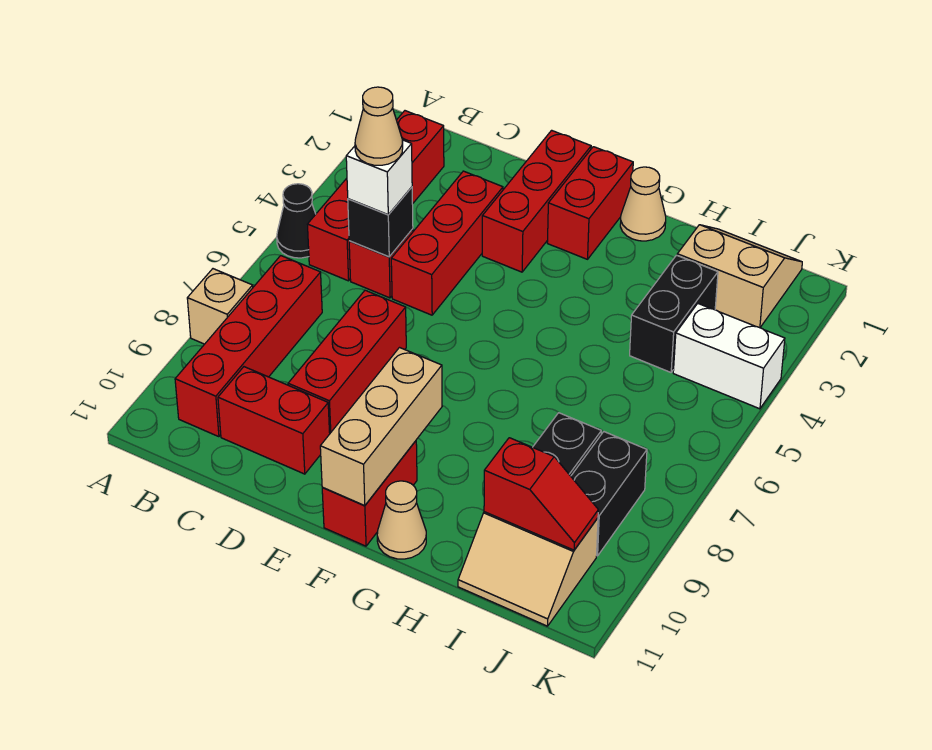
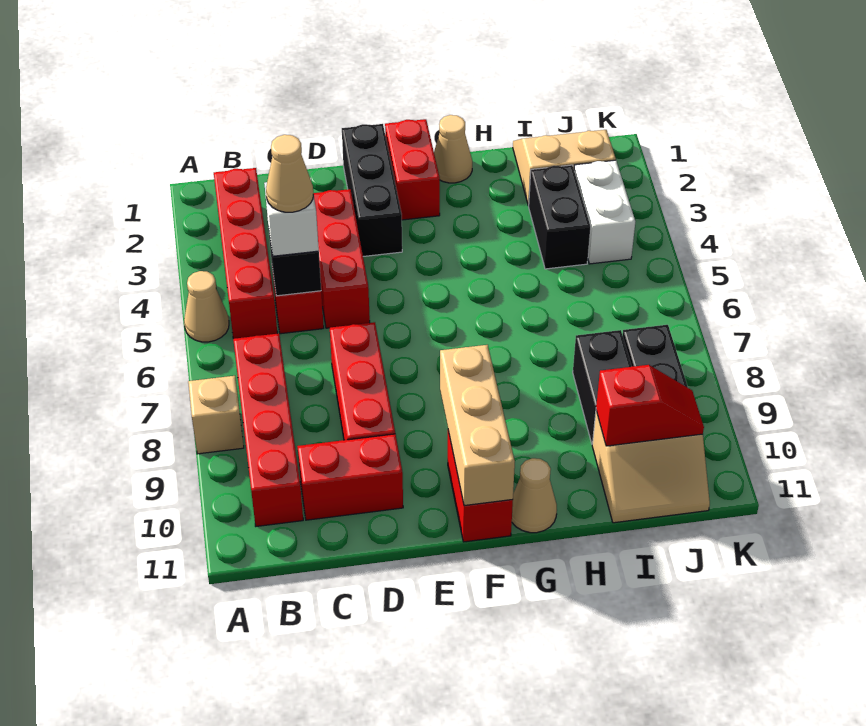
black cone A5 level 1 -> tan cone A5 level 1
red brick E1:E3 level 1 -> black brick E1:E3 level 1
white brick J4:K4 level 1 -> white brick J3:J4 level 1

